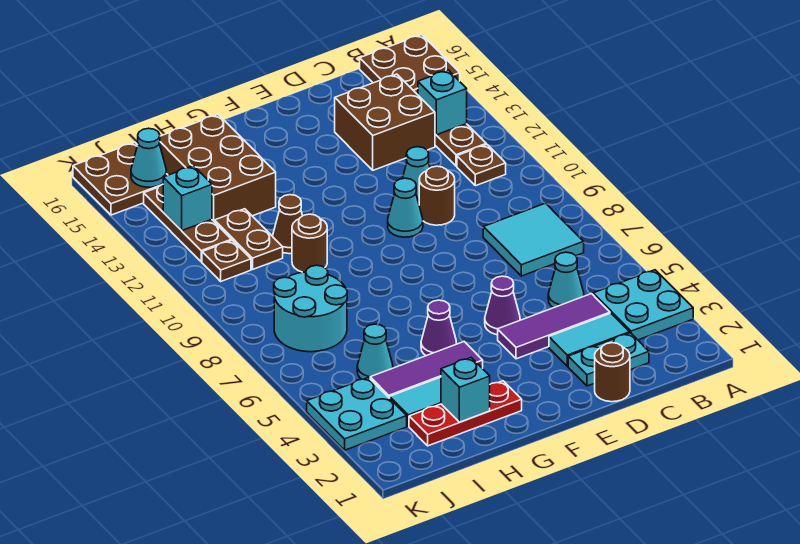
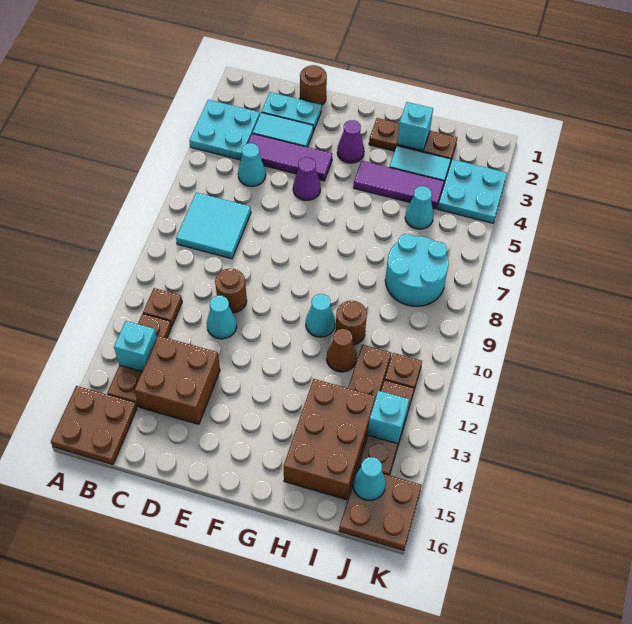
cyan cone E10 level 1 -> cyan cone G10 level 1
red plate G2:I2 level 1 -> brown plate G2:I2 level 1
purple cone G5 level 1 -> purple cone F3 level 1

